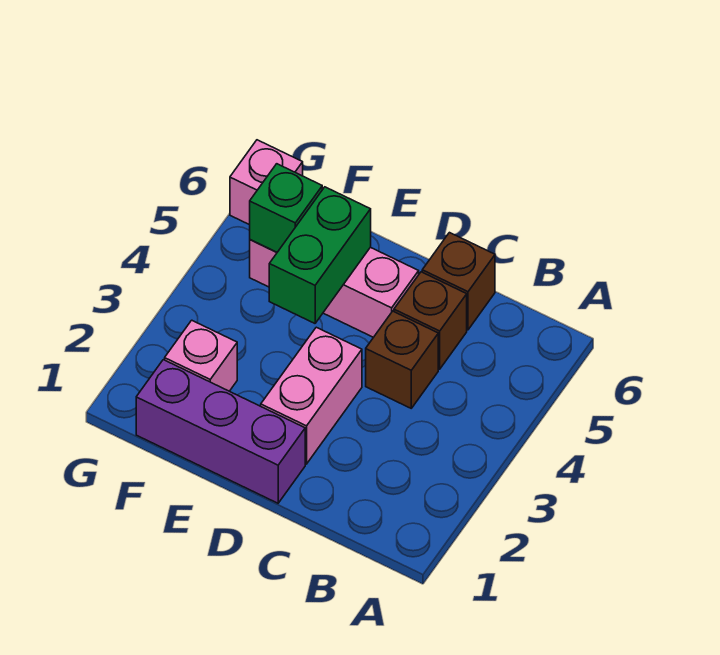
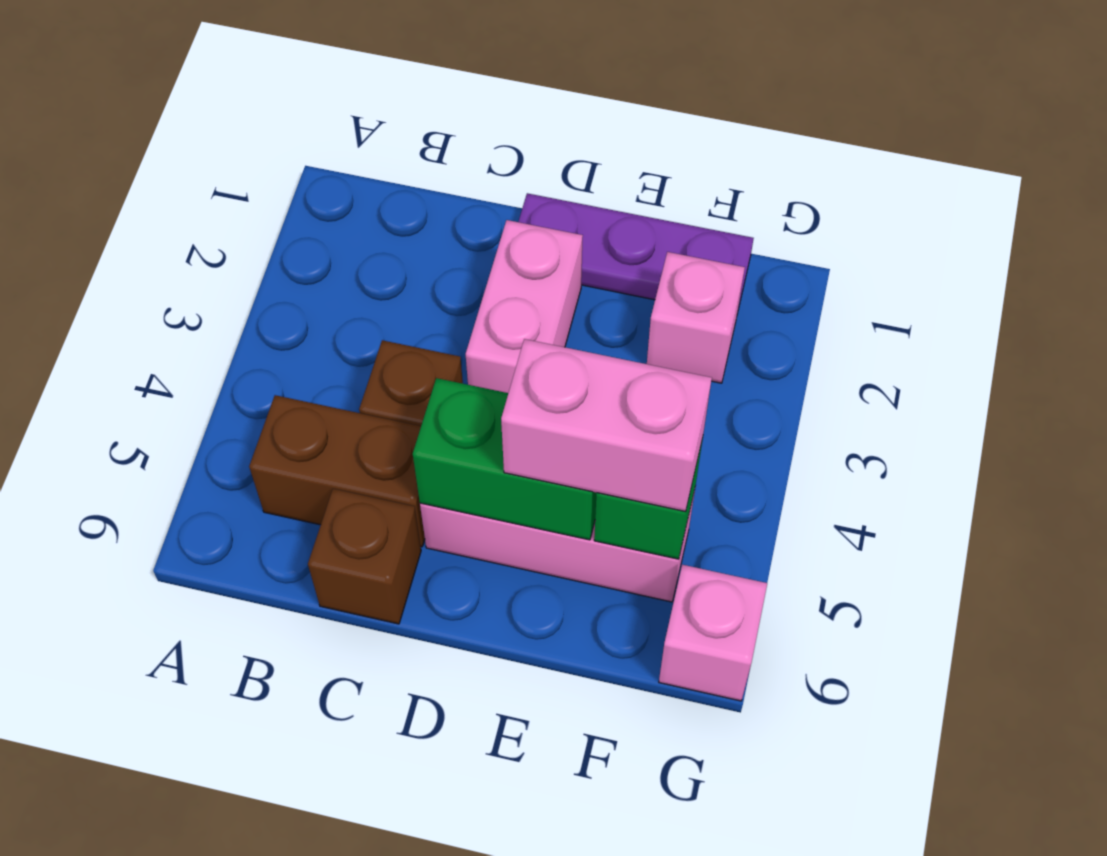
brown brick C5 level 1 -> brown brick B5:C5 level 1
purple brick D1:F1 level 1 -> purple plate D1:F1 level 1
green brick E4:E5 level 2 -> green brick D5:E5 level 2
none -> pink brick E5:F5 level 3

